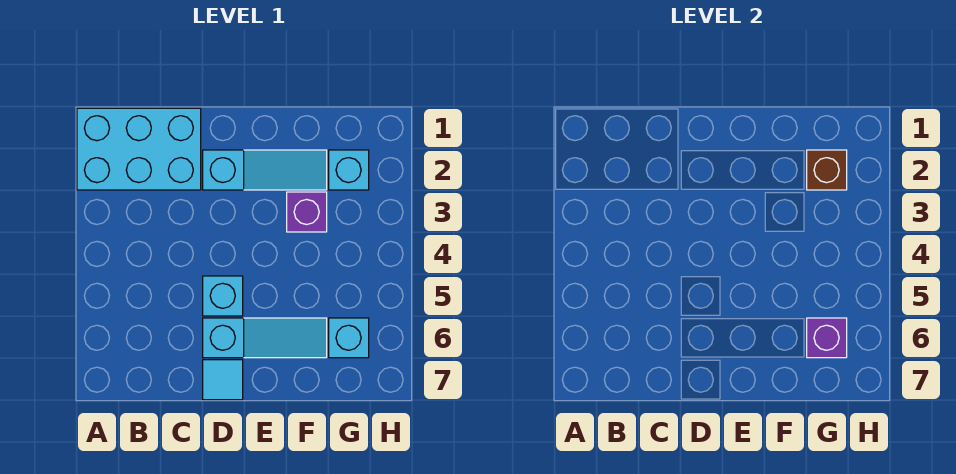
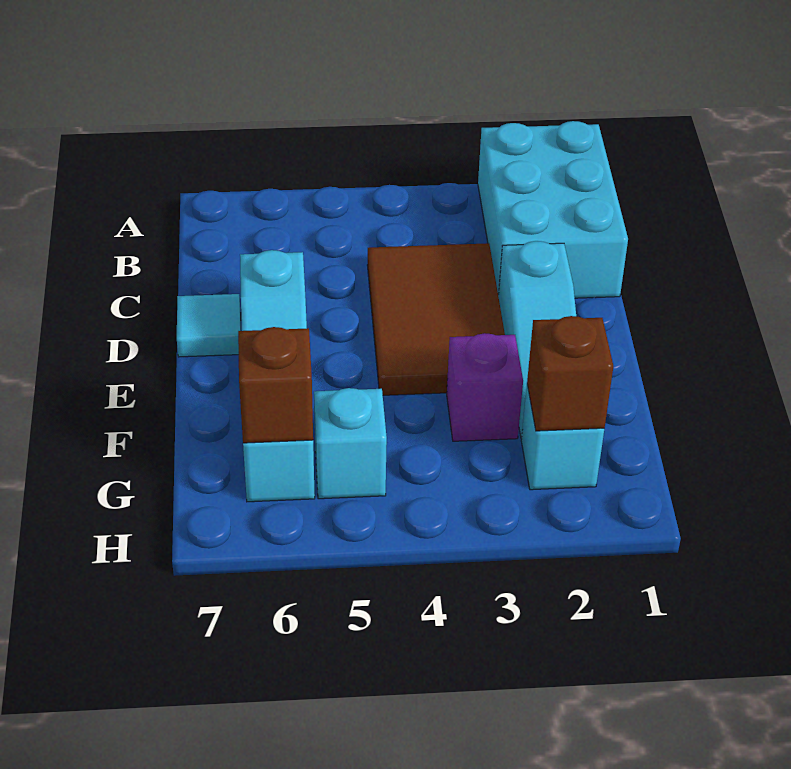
none -> brown tile C3:E4 level 1
cyan brick D5 level 1 -> cyan brick G5 level 1
purple brick G6 level 2 -> brown brick G6 level 2

